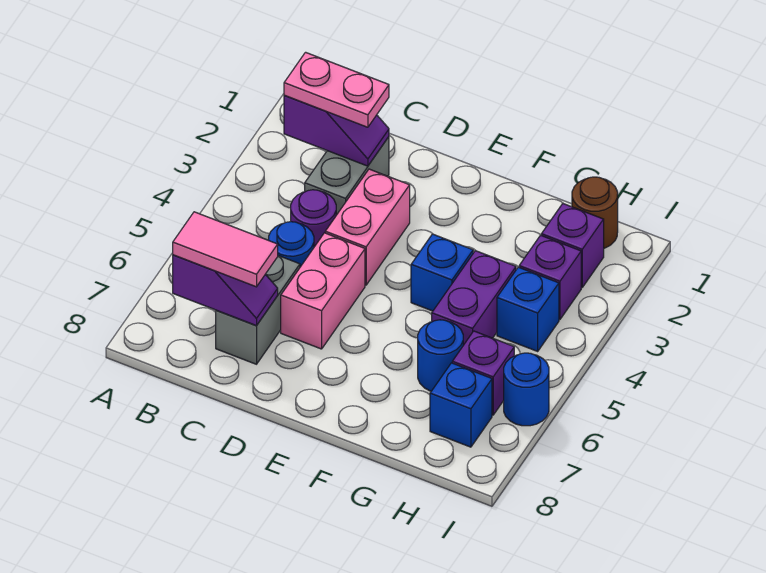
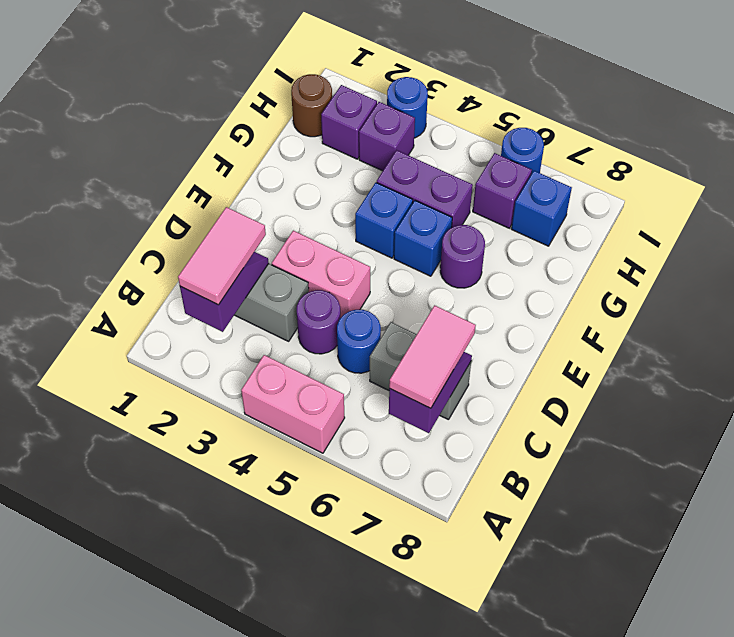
pink plate B2:C2 level 3 -> pink tile B2:C2 level 3
pink brick D5:D6 level 1 -> pink brick A4:A5 level 1
none -> purple round brick F6 level 1
blue round brick G6 level 1 -> blue round brick I3 level 1
blue brick H4 level 1 -> blue brick F5 level 1

